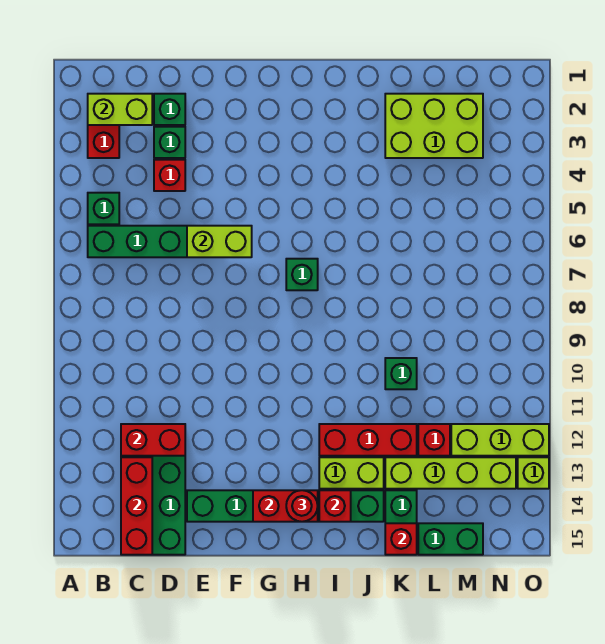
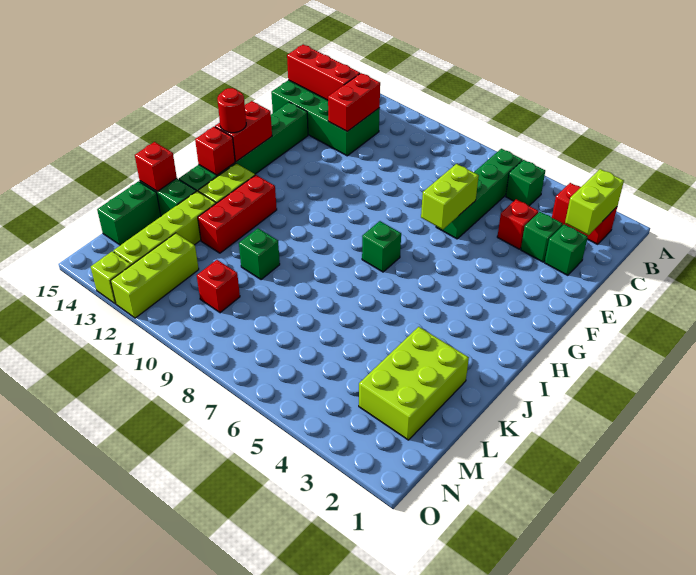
red brick L12 level 1 -> red brick M10 level 1

